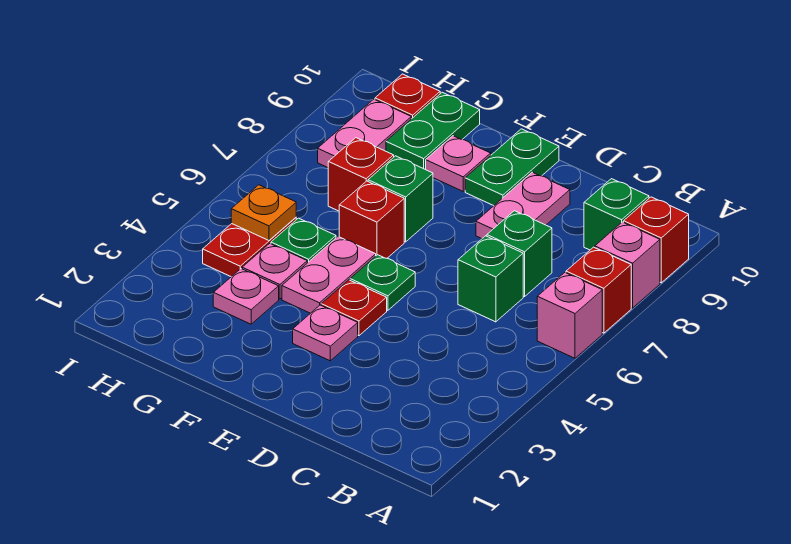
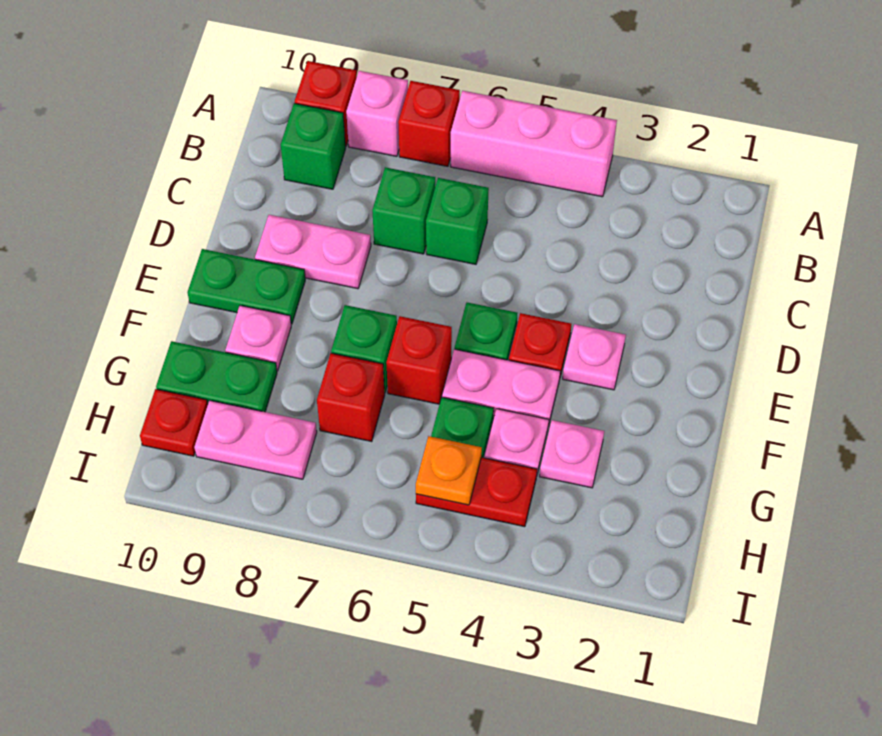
pink brick A6 level 1 -> pink brick A4:A6 level 1

